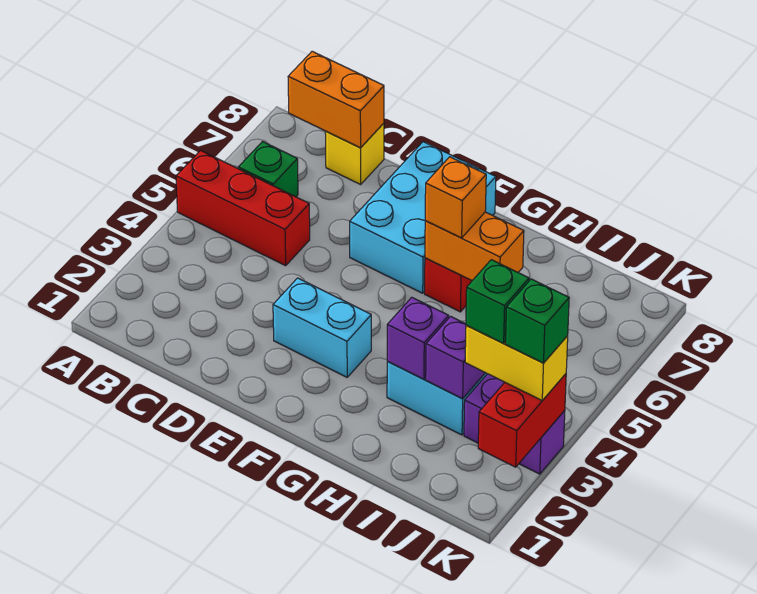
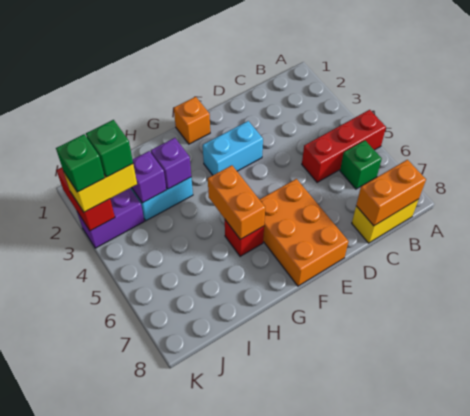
yellow brick C8 level 1 -> yellow brick B8:C8 level 1
cyan brick E6:F8 level 1 -> orange brick E6:F8 level 1
orange brick G6:H6 level 2 -> orange brick G5:G6 level 2
orange brick G6 level 3 -> orange brick F1 level 1

